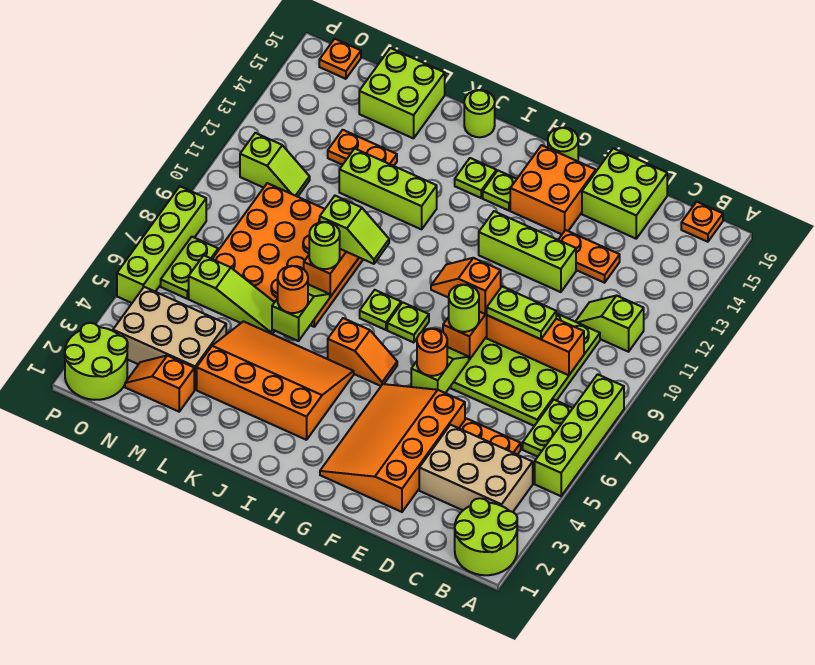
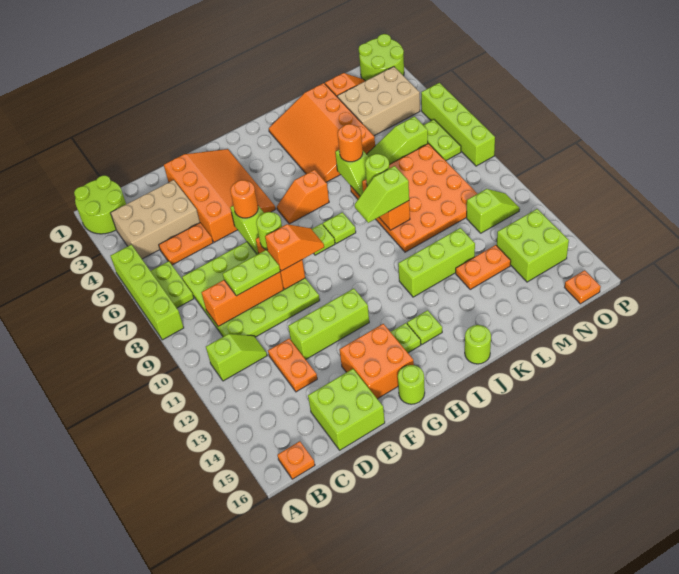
orange plate D13:E13 level 1 -> orange plate D12:D13 level 1
orange slope I3:L5 level 1 top 3 -> orange slope J2:L5 level 1 top L
lime brick L15:M16 level 1 -> lime brick N13:O14 level 1
lime slope N11:O11 level 1 top O -> lime slope N11:O11 level 1 top N

